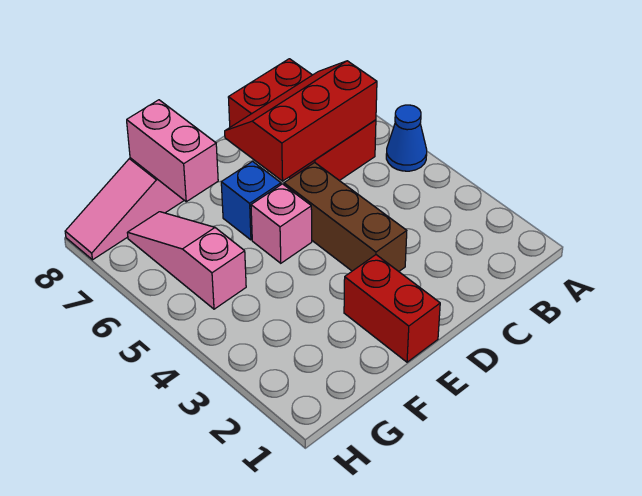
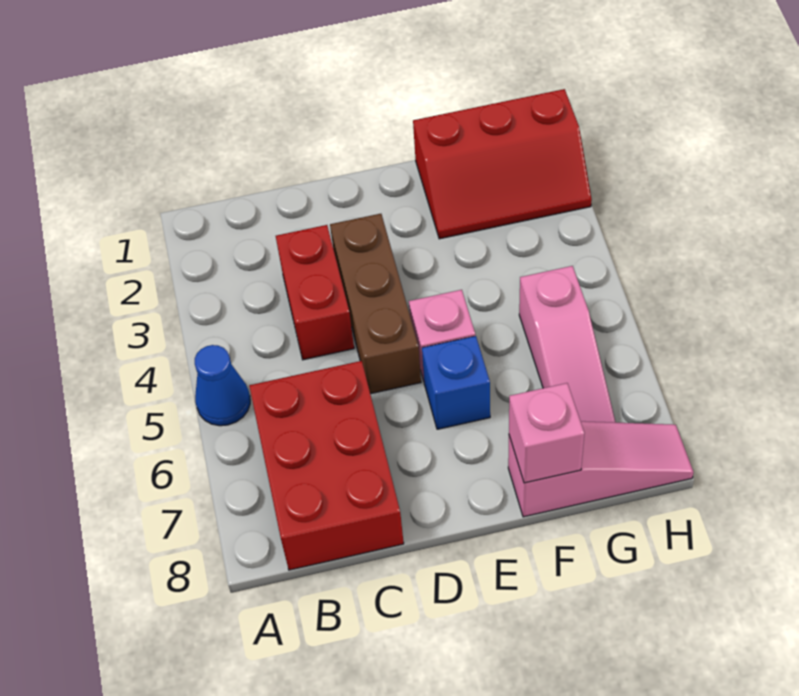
red slope B6:D7 level 2 top 6 -> red slope F1:H2 level 1 top 1
red brick E1:E2 level 1 -> red brick C3:C4 level 1
pink brick F7:F8 level 2 -> pink brick F8 level 2

